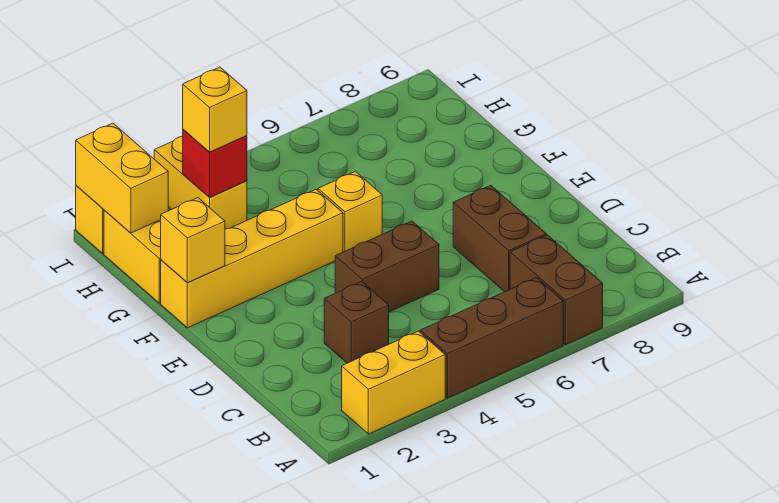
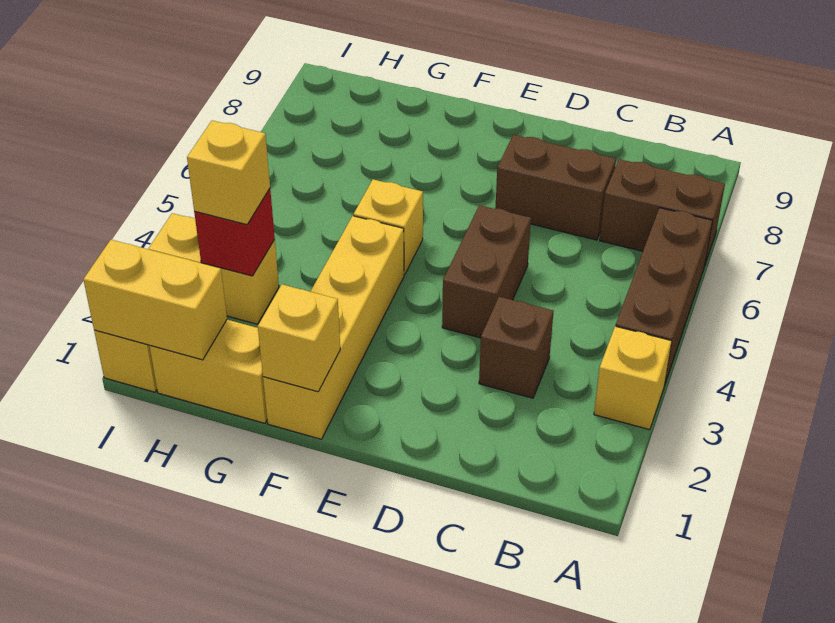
yellow brick A2:A3 level 1 -> yellow brick A3 level 1

